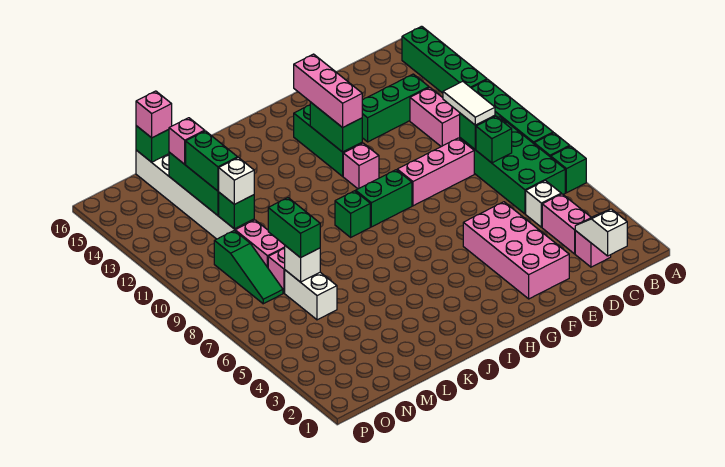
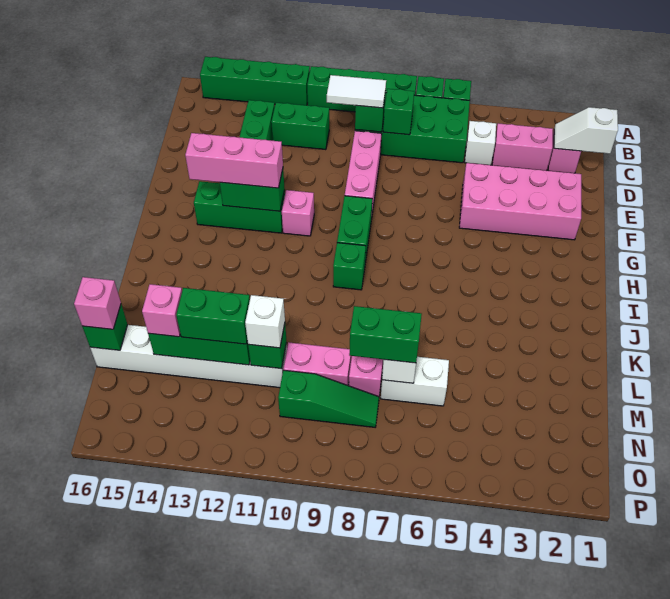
pink brick C11:C12 level 1 -> green brick C11:C12 level 1

